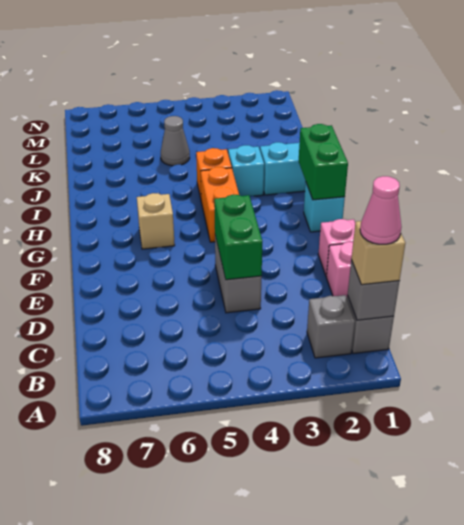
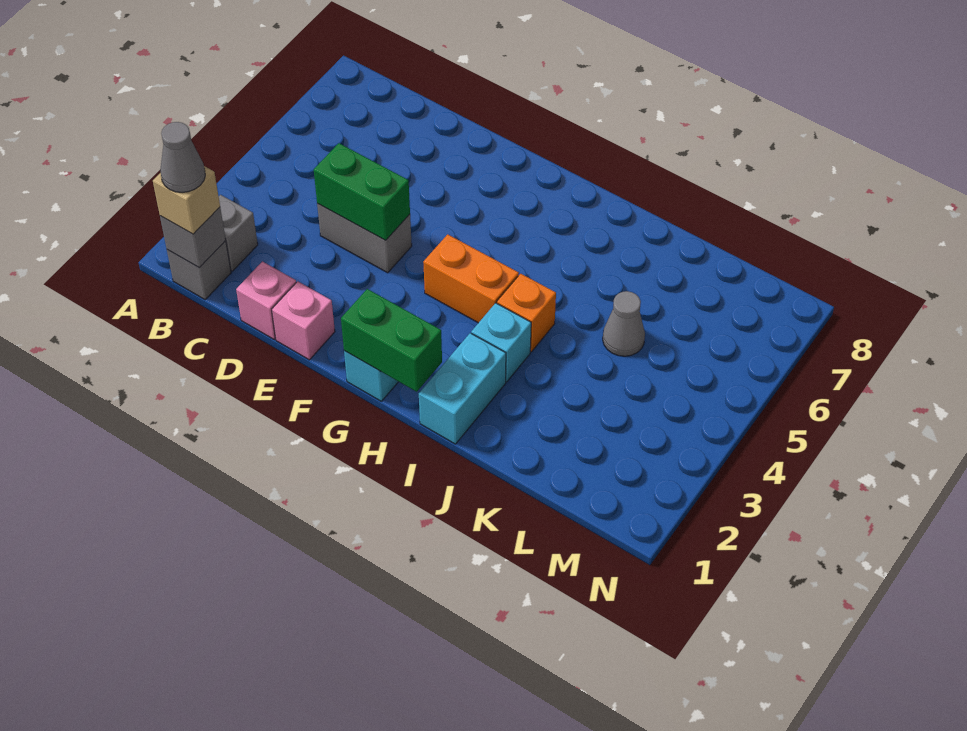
pink cone B1 level 4 -> grey cone B1 level 4
tan brick G6 level 1 -> none

